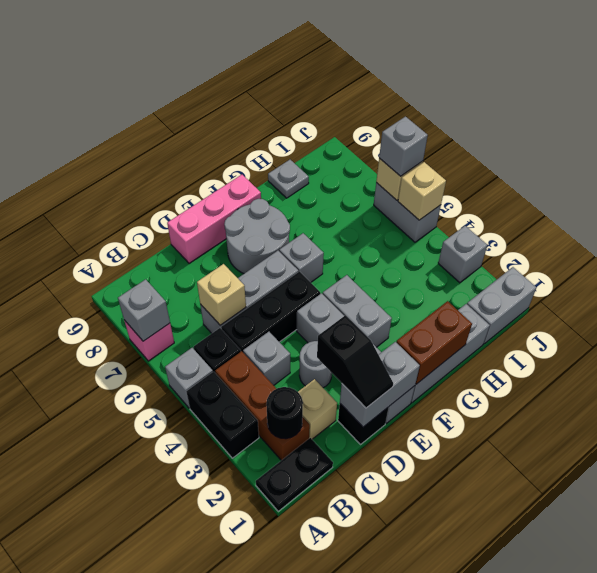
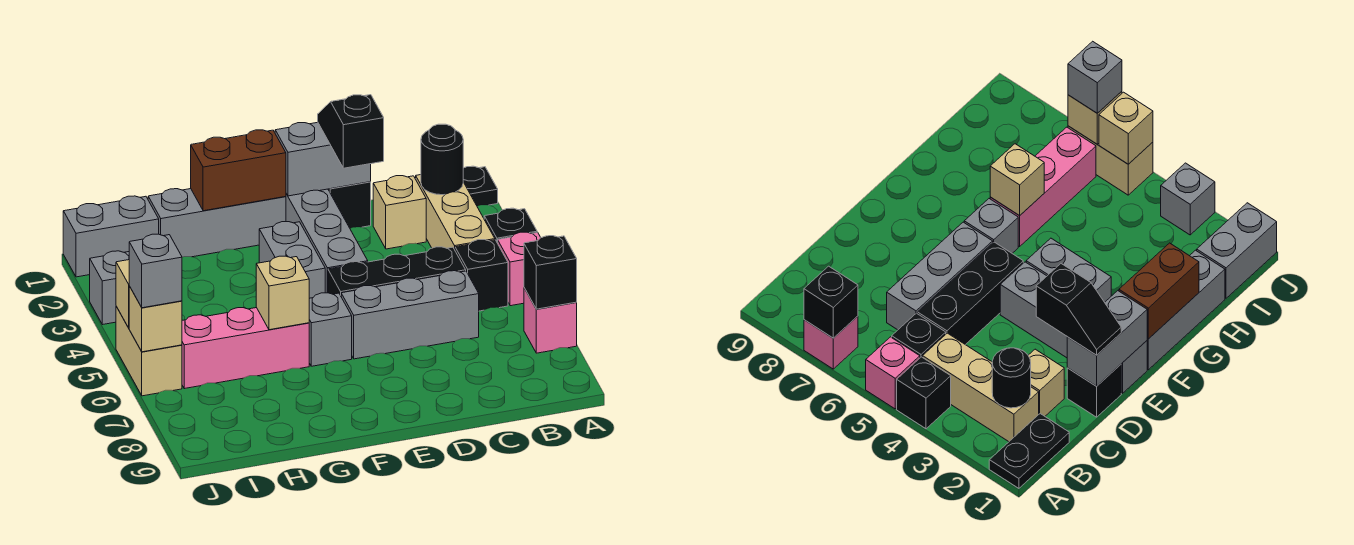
black brick A3:A4 level 1 -> black brick A4 level 1
grey brick A5 level 1 -> pink brick A5 level 1
grey brick A7 level 2 -> black brick A7 level 2
brown brick B2:B4 level 1 -> tan brick B2:B4 level 1
grey brick C4 level 1 -> none
tan brick C6 level 2 -> tan brick G6 level 2
grey round brick D3 level 1 -> none
pink brick D9:F9 level 1 -> pink brick G6:I6 level 1
grey round brick E7:F8 level 1 -> none
grey plate H9 level 1 -> none
grey brick J5:J6 level 1 -> tan brick J5:J6 level 1

